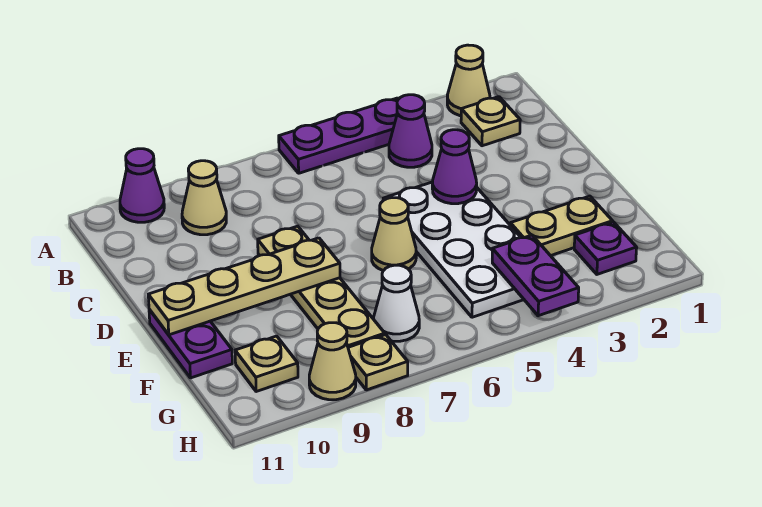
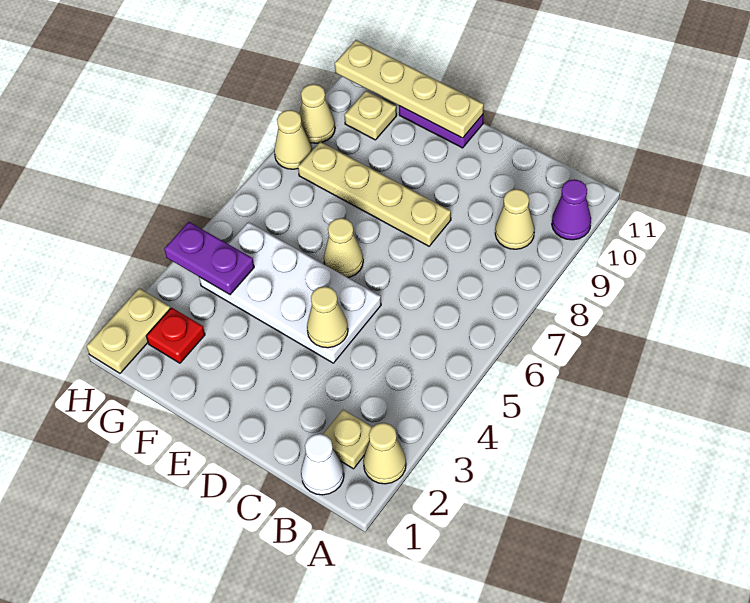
purple plate A4:A6 level 1 -> none
purple cone B4 level 1 -> none
purple cone D4 level 2 -> tan cone D4 level 2
tan plate E8:E11 level 2 -> tan plate E11:H11 level 2
tan plate F2:F3 level 1 -> tan plate H1:H2 level 1
purple plate G2 level 1 -> red plate G2 level 1
white cone G7 level 1 -> white cone B1 level 1
tan plate H8 level 1 -> tan cone H8 level 1

